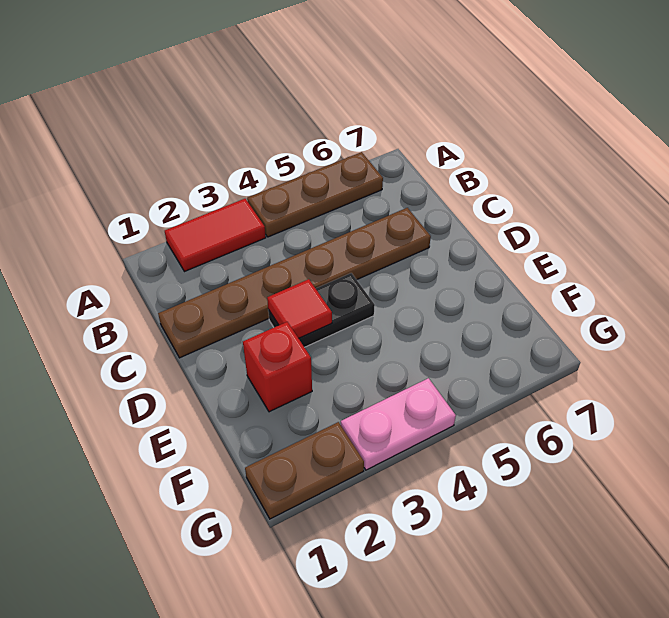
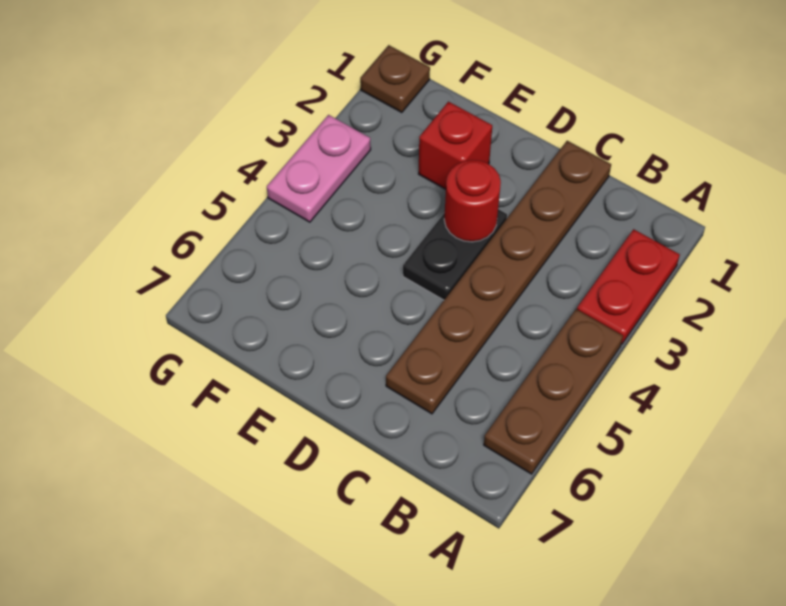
red tile A2:A3 level 1 -> red plate A2:A3 level 1
red tile D3 level 2 -> red round brick D3 level 2
brown plate G1:G2 level 1 -> brown plate G1 level 1

